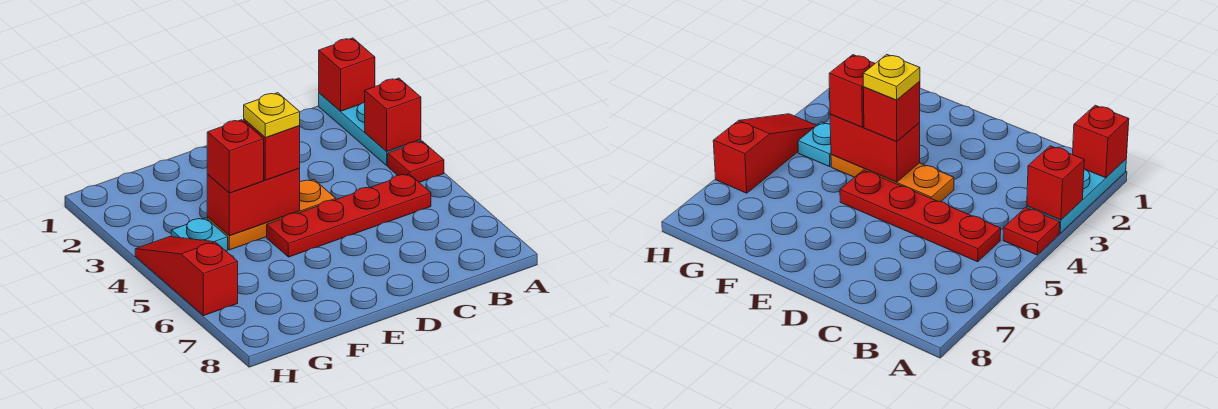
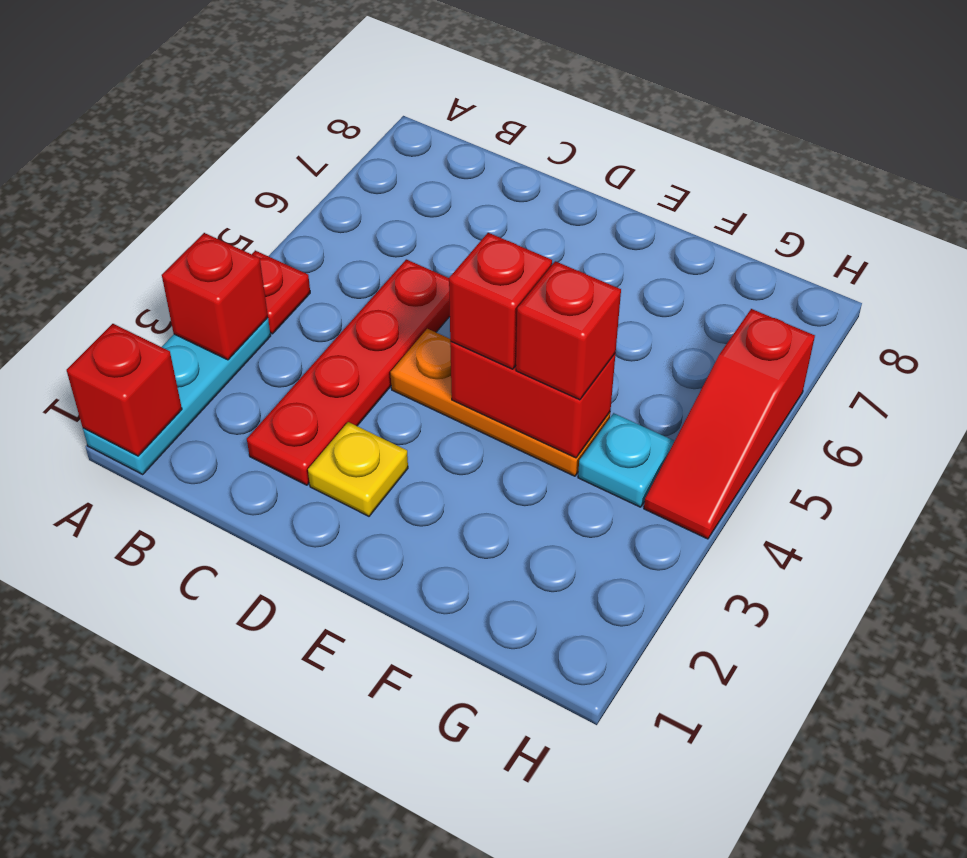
red plate B5:E5 level 1 -> red plate C2:C5 level 1
yellow plate E4 level 4 -> yellow plate D2 level 1

